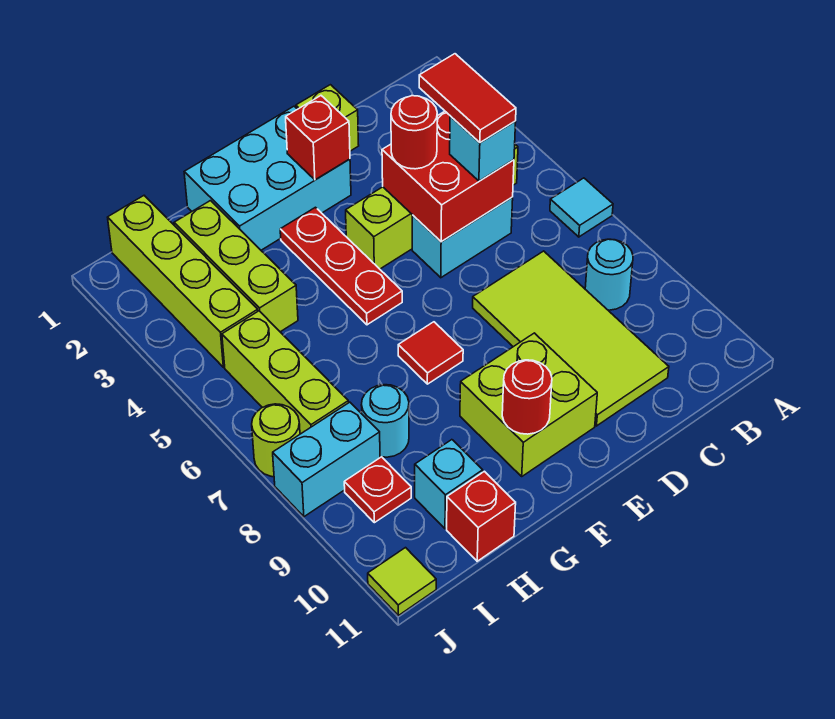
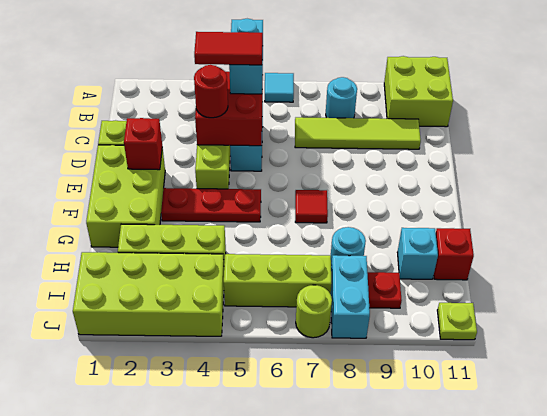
cyan brick C5 level 3 -> cyan brick B5:C5 level 3
lime tile C7:D10 level 1 -> lime tile C7:C10 level 1
cyan brick E1:G2 level 1 -> lime brick E1:G2 level 1
lime brick E9:F10 level 1 -> lime brick A10:B11 level 1
red round brick F10 level 2 -> none
lime brick I1:I4 level 1 -> lime brick I1:J4 level 1
lime tile J11 level 1 -> lime plate J11 level 1

